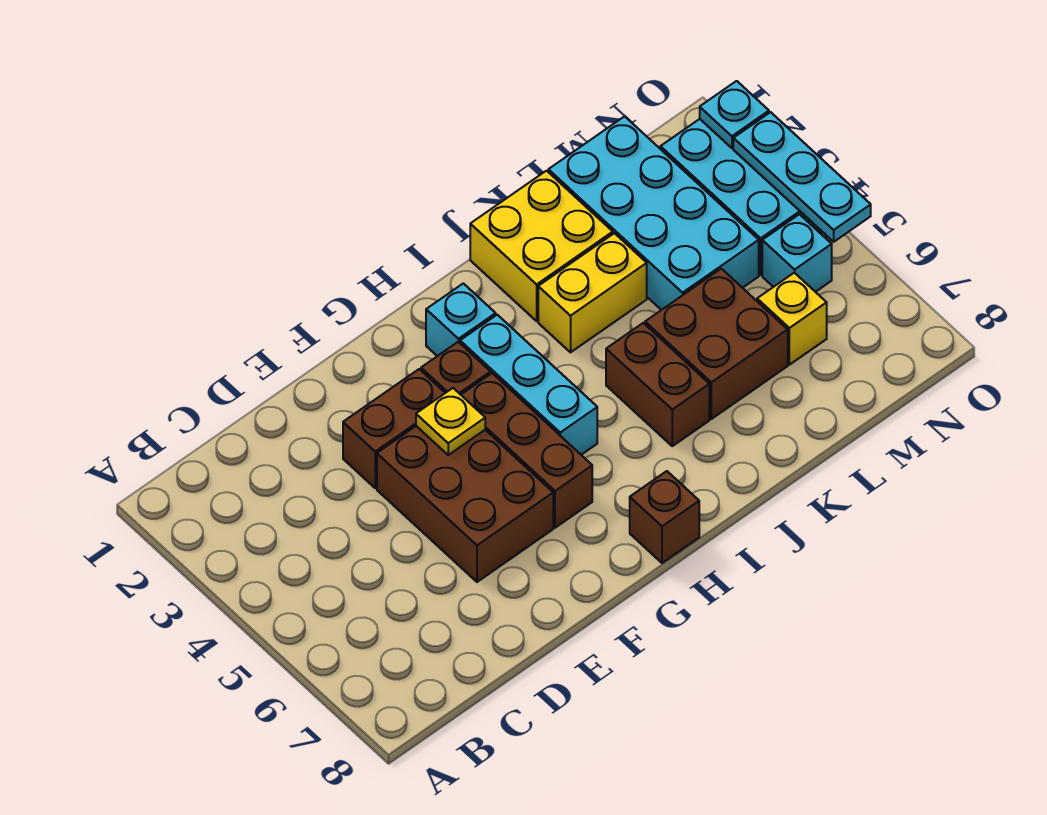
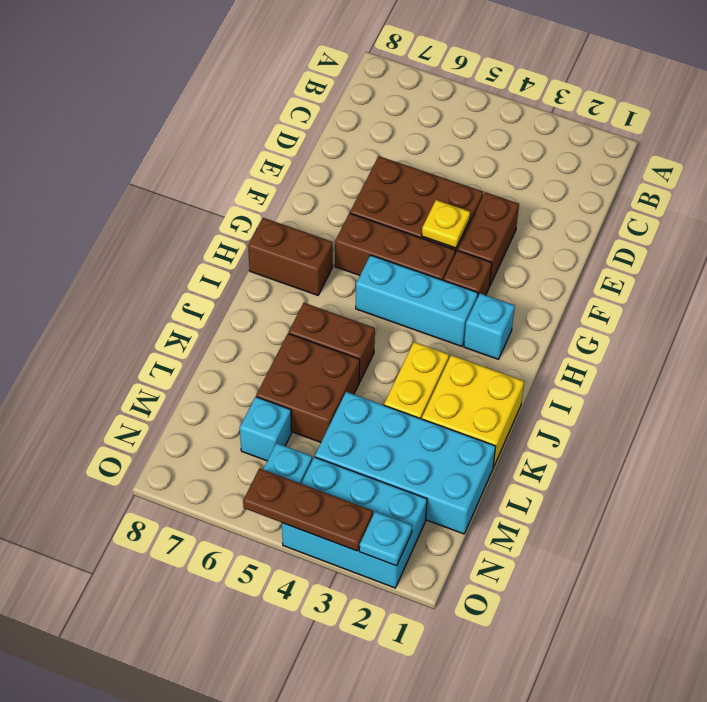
brown brick H8 level 1 -> brown brick H7:H8 level 1
yellow brick M6 level 1 -> cyan brick M6 level 1
cyan plate O3:O5 level 2 -> brown plate O3:O5 level 2

